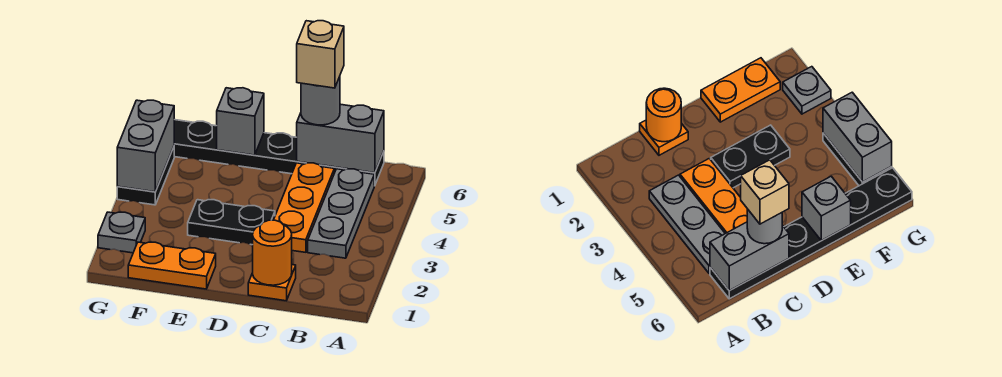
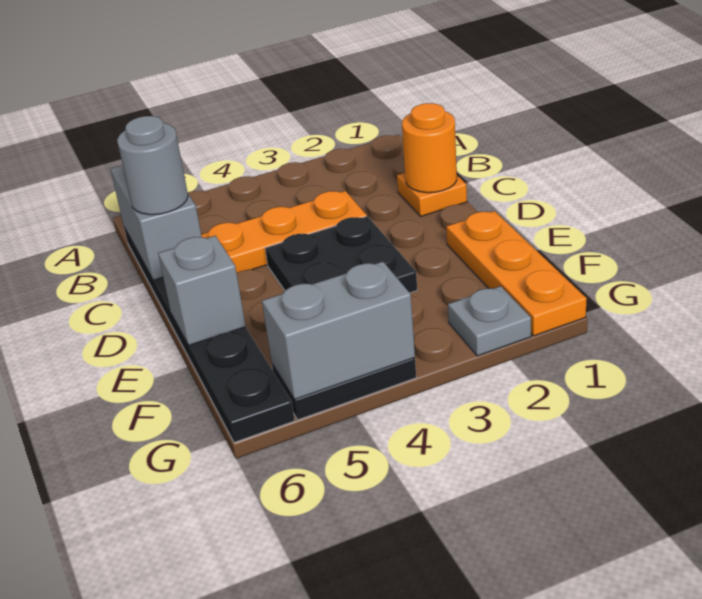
grey plate B3:B5 level 1 -> none
tan brick C6 level 4 -> none
black plate D3:E3 level 1 -> black plate D3:E4 level 1
orange plate E1:F1 level 1 -> orange plate E1:G1 level 1

